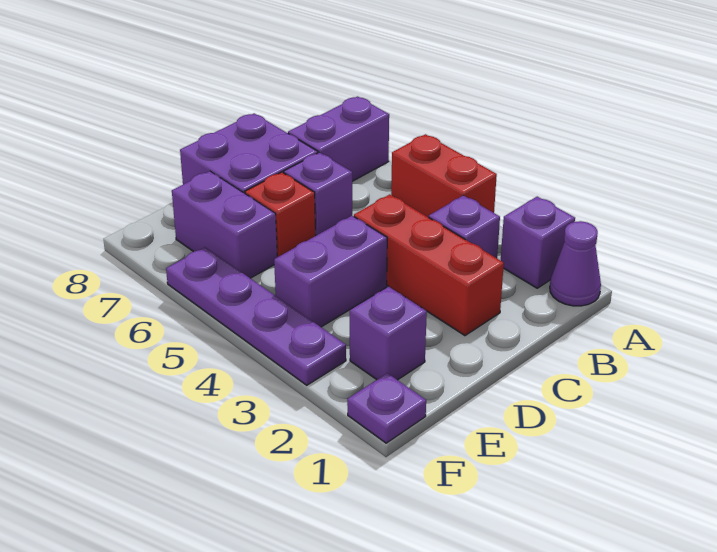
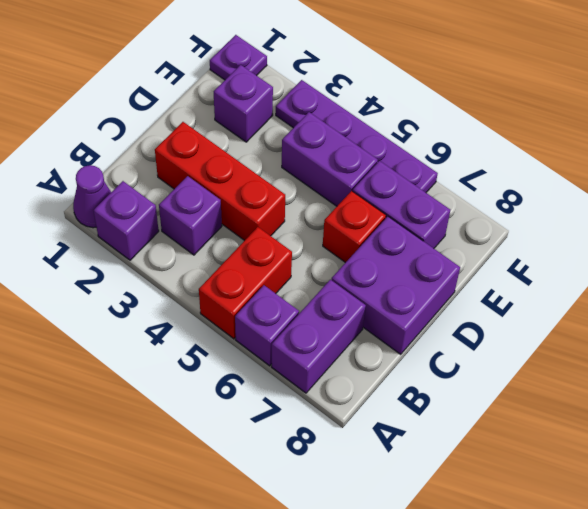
red brick A4:A5 level 1 -> red brick A5:B5 level 1
purple brick C6 level 1 -> purple brick A6 level 1
purple brick D4:E4 level 1 -> purple brick E4:E5 level 1

